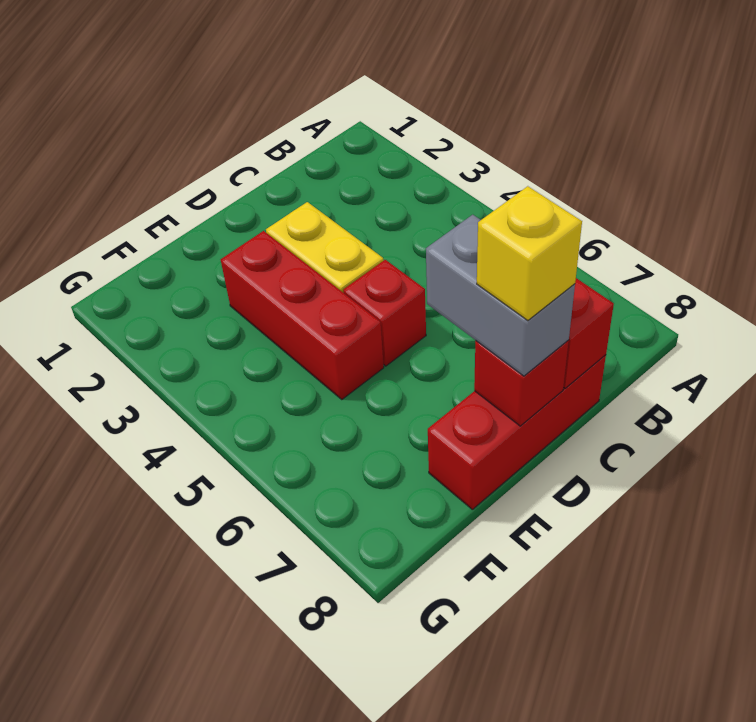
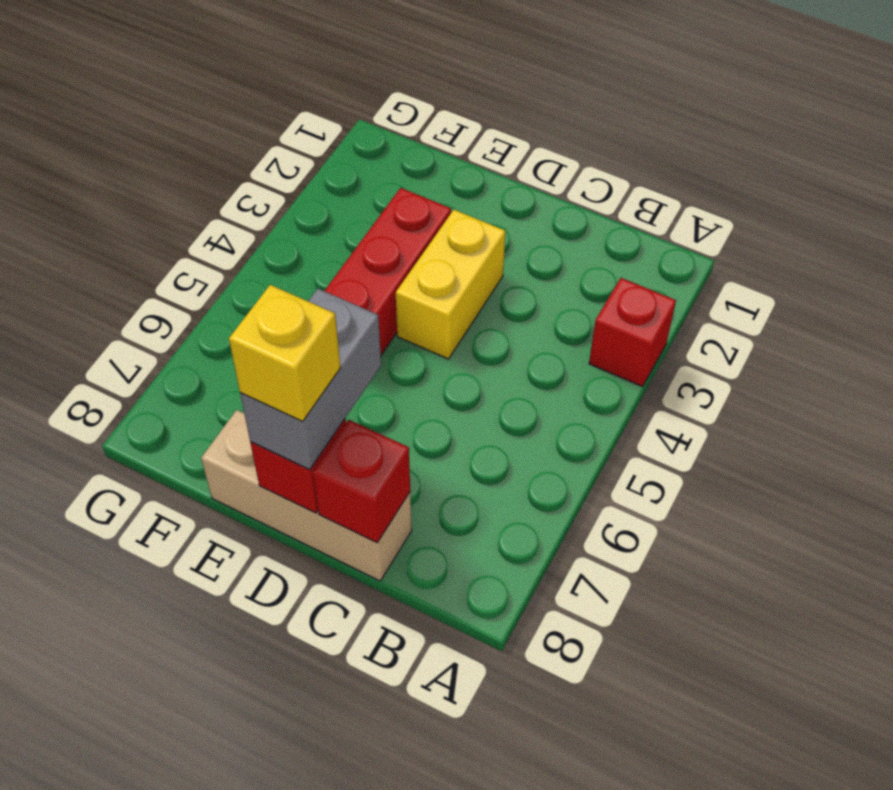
red brick C8:E8 level 1 -> tan brick C8:E8 level 1
red brick D5 level 1 -> red brick A3 level 1

